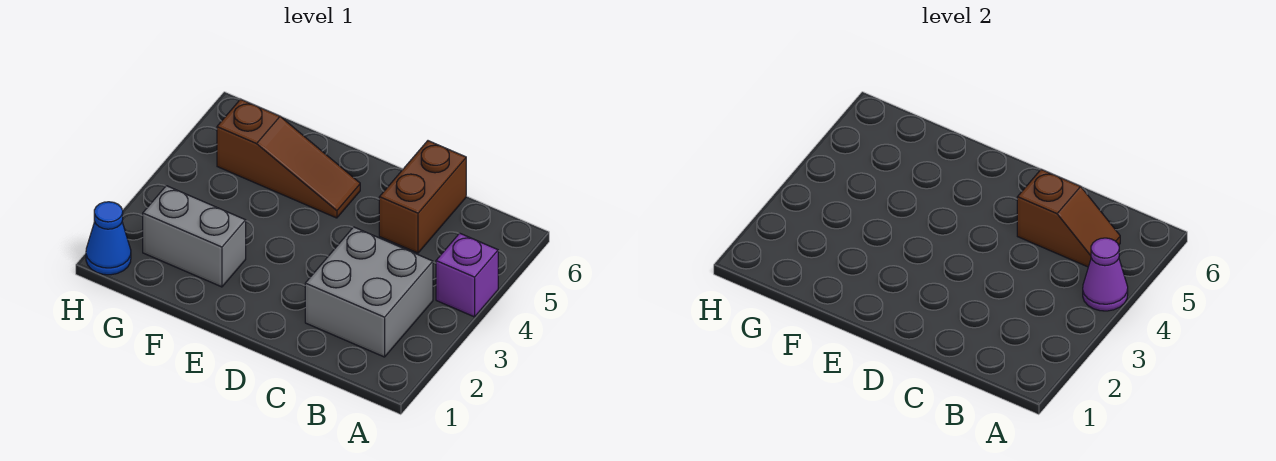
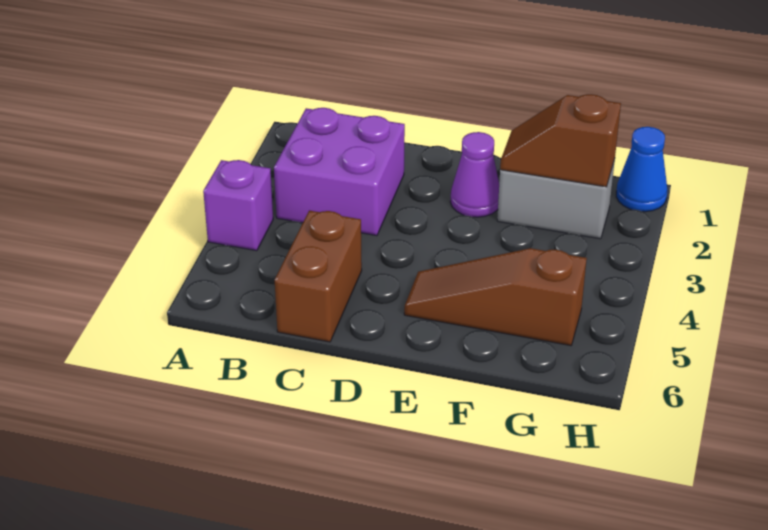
purple cone A4 level 2 -> purple cone E2 level 1
grey brick B2:C3 level 1 -> purple brick B2:C3 level 1
brown slope B5:C5 level 2 top C -> brown slope F2:G2 level 2 top G

